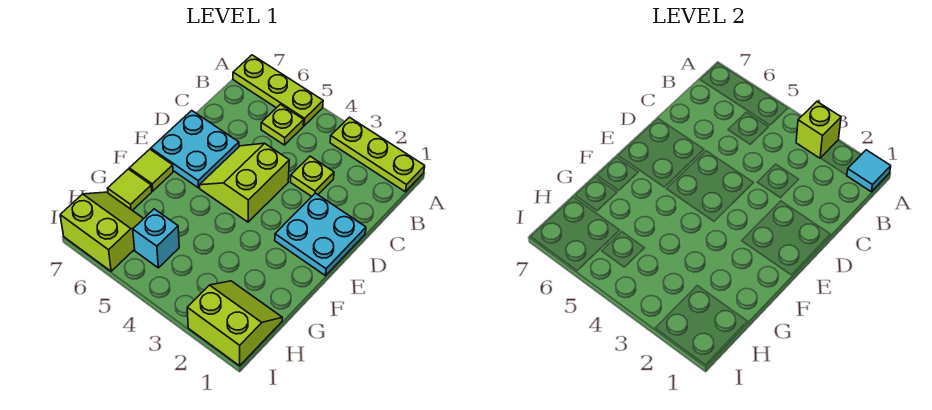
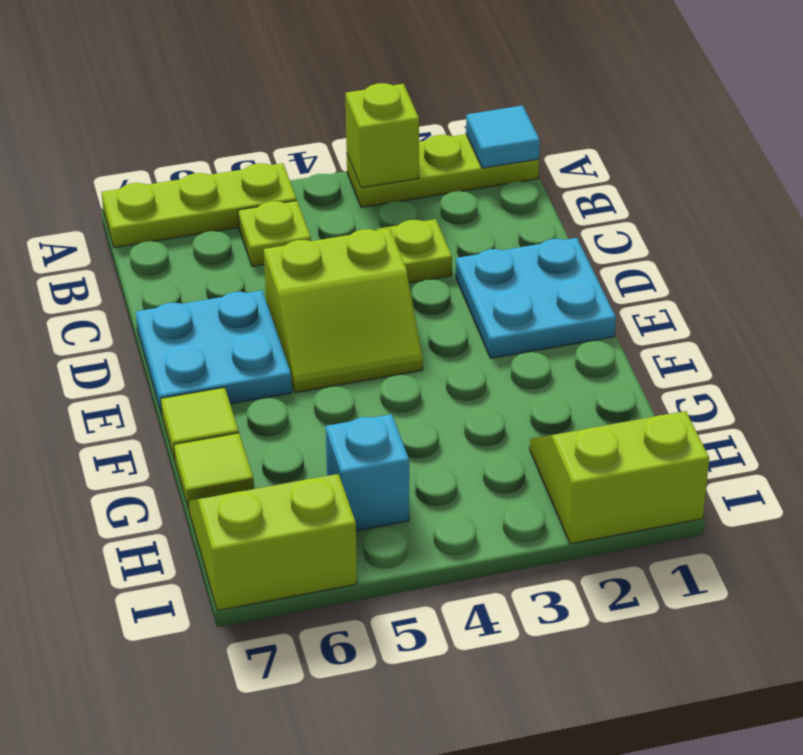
lime slope D4:E5 level 1 top 4 -> lime slope D4:E5 level 1 top D

